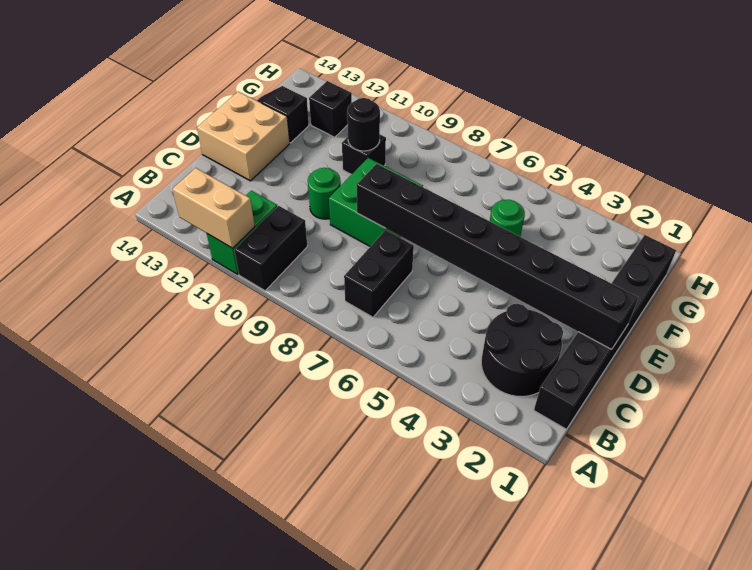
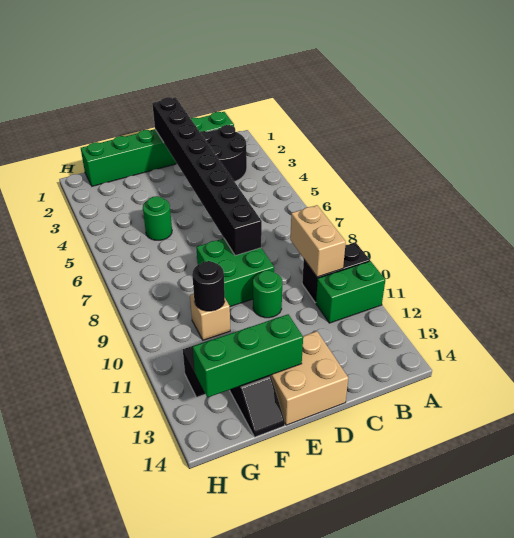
tan brick A11:A12 level 2 -> tan brick B9:B10 level 2
black brick B1:G1 level 1 -> green brick B1:G1 level 1
black brick B7:C7 level 1 -> none
none -> green brick E13:G13 level 2
black brick F10 level 1 -> tan brick F10 level 1

